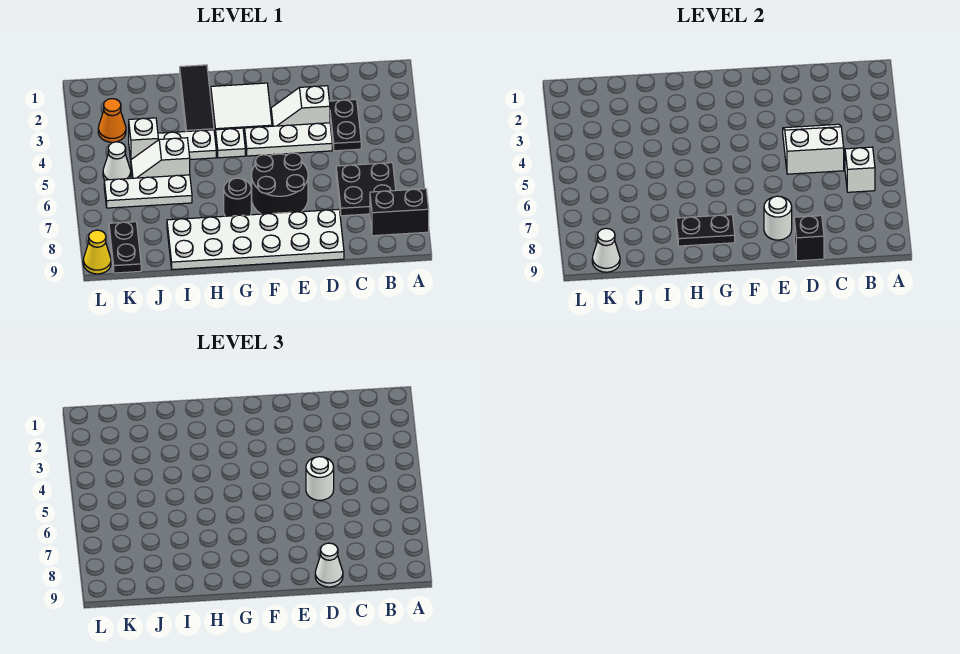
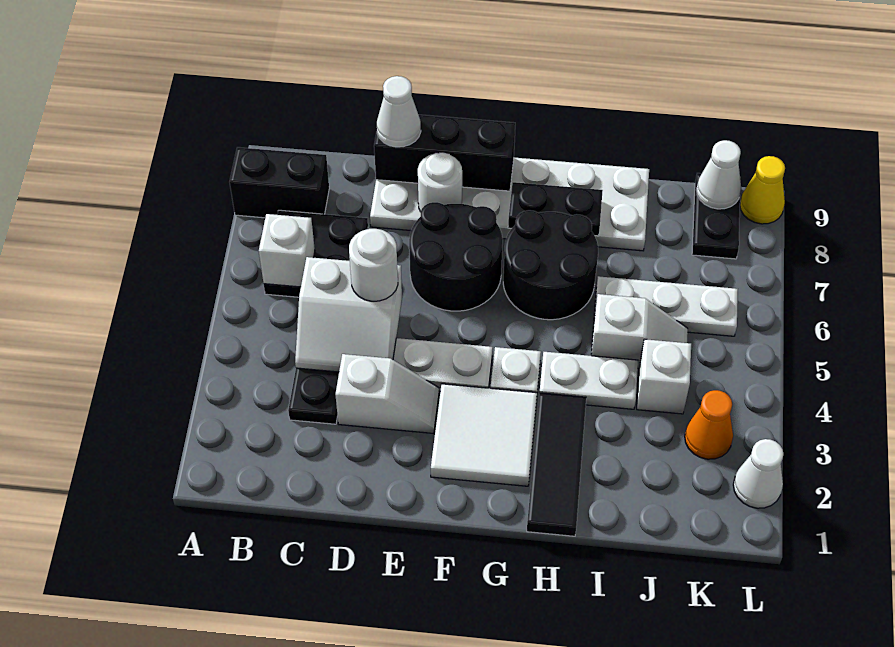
black brick D9 level 2 -> black brick D9:F9 level 2
black round brick G7 level 1 -> black round brick G6:H7 level 1
white cone K5 level 1 -> white cone L2 level 1

